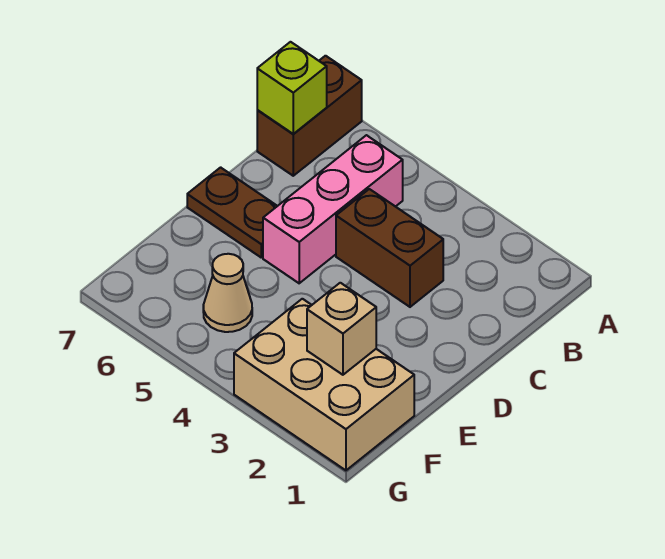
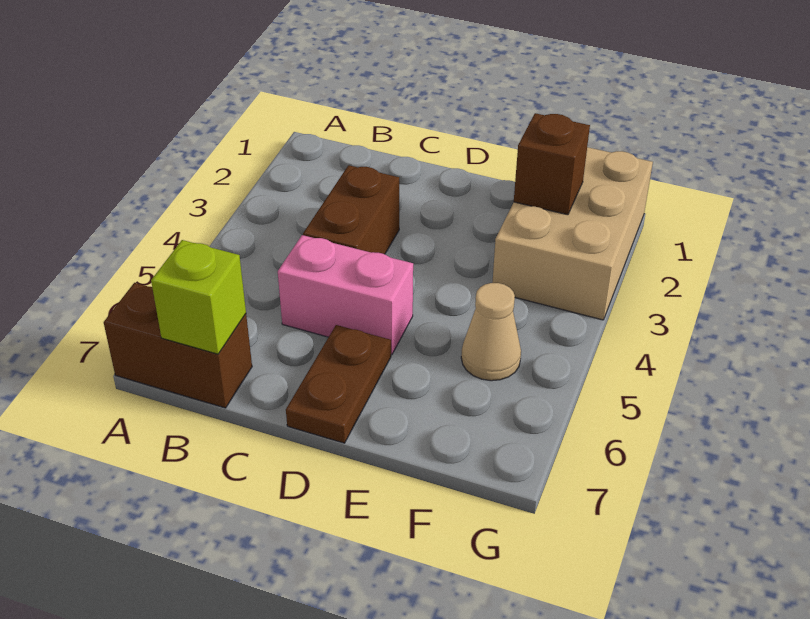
pink brick B5:D5 level 1 -> pink brick C5:D5 level 1
tan brick F2 level 2 -> brown brick F2 level 2

